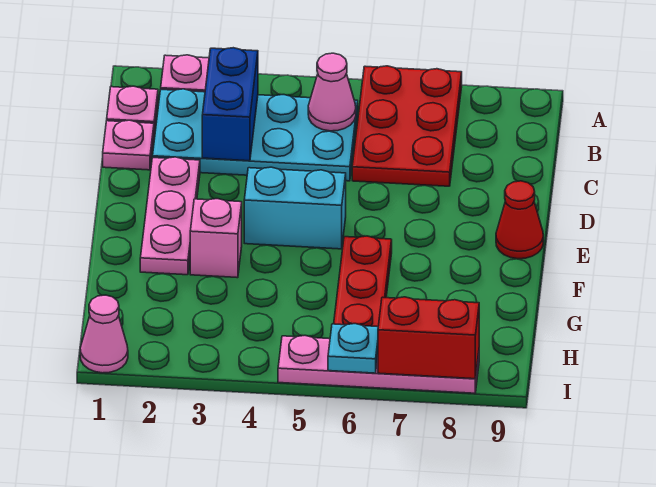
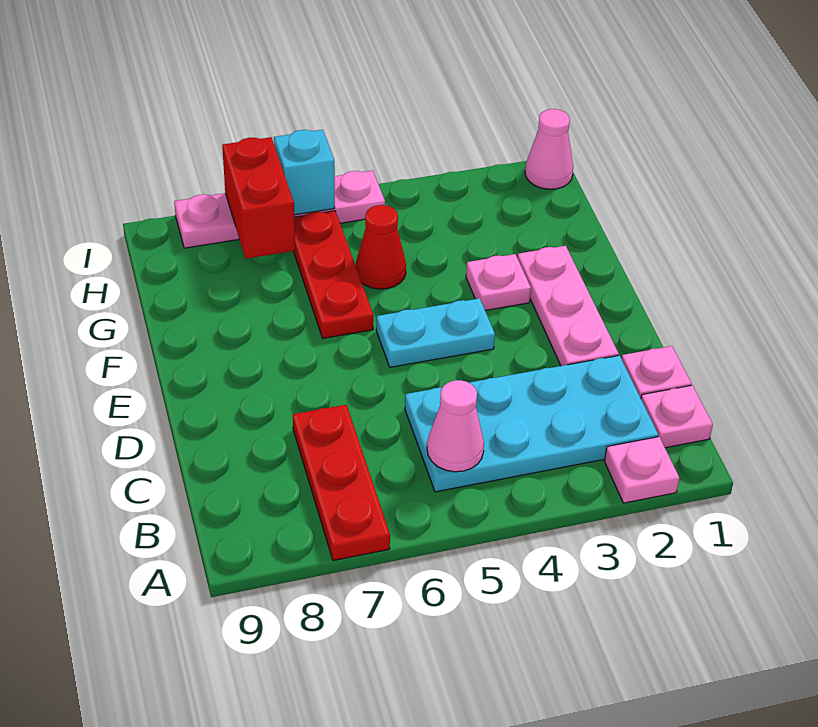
red plate A6:C7 level 1 -> red plate A7:C7 level 1
blue brick B3:C3 level 2 -> none
cyan brick E4:E5 level 1 -> cyan plate E4:E5 level 1
red cone E9 level 1 -> red cone G5 level 1
pink brick F3 level 1 -> pink plate F3 level 1
cyan plate I6 level 2 -> cyan brick I6 level 2
red brick I7:I8 level 2 -> red brick H7:I7 level 2

